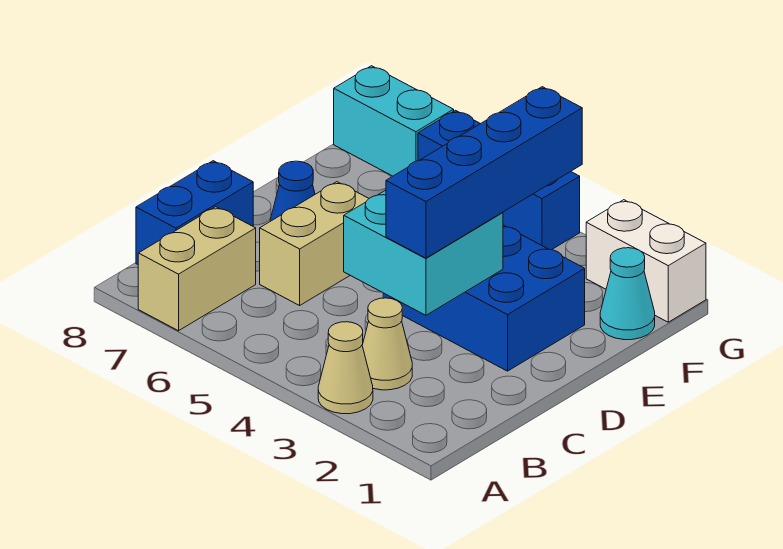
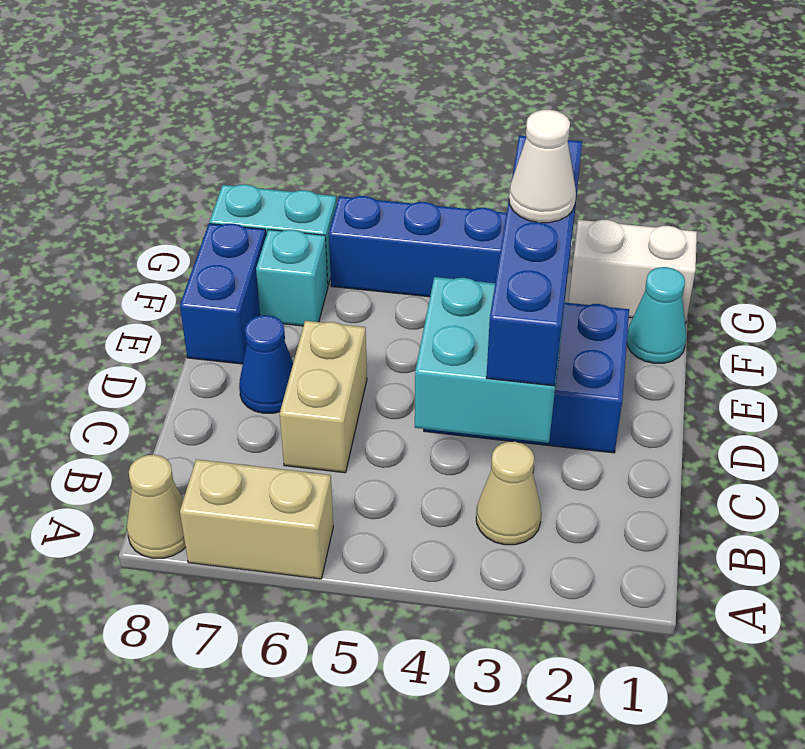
tan cone A3 level 1 -> tan cone A8 level 1
tan brick A7:B7 level 1 -> tan brick A6:A7 level 1
blue brick B8:C8 level 1 -> blue brick E8:F8 level 1
none -> white cone E3 level 4
none -> cyan brick F7 level 1

